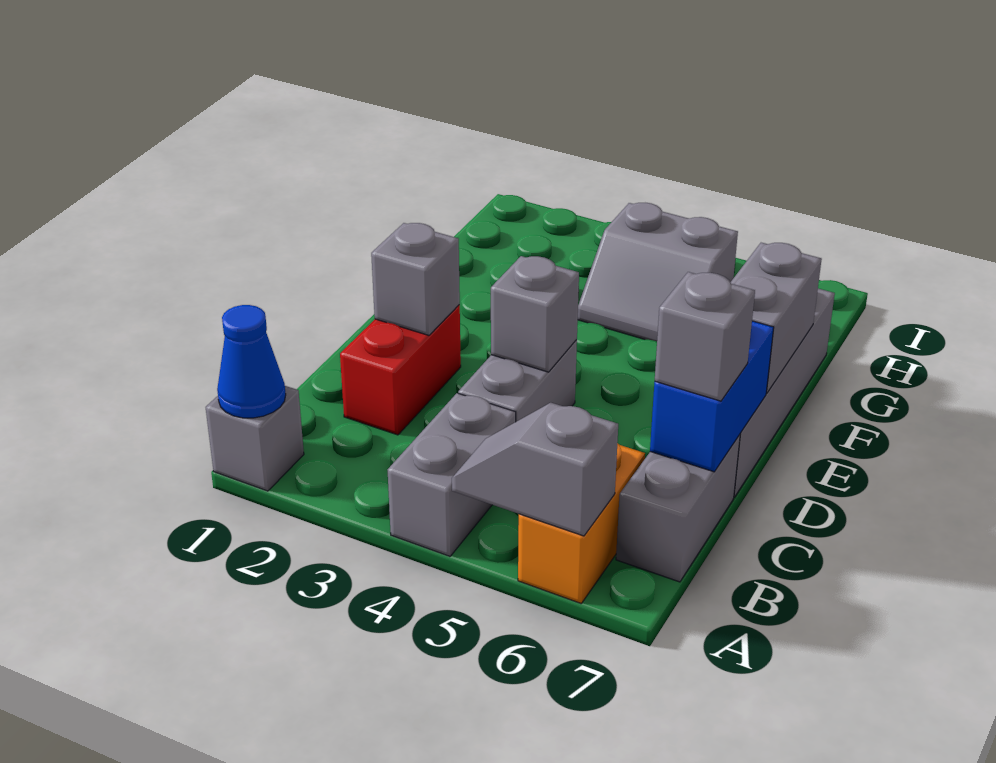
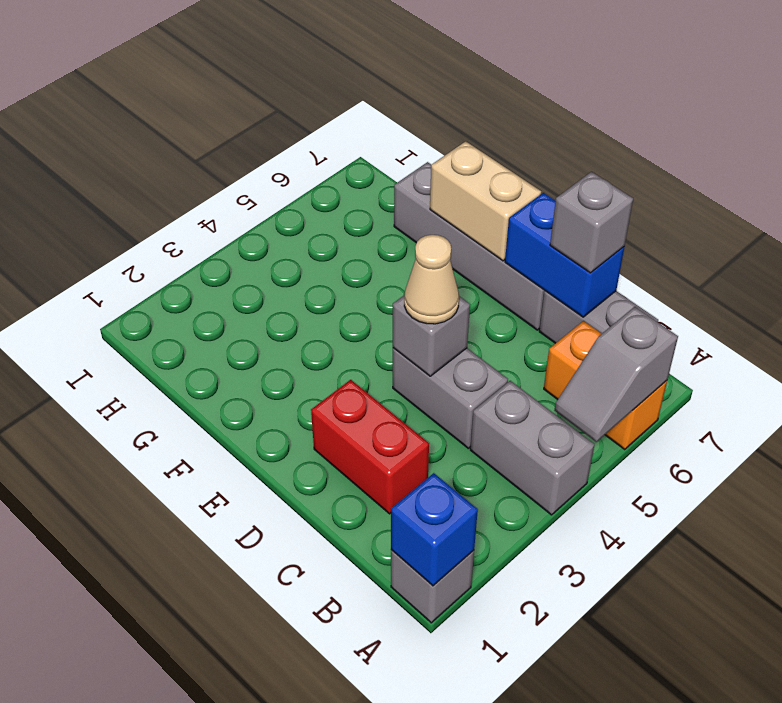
blue cone A1 level 2 -> blue brick A1 level 2
grey brick D2 level 2 -> none
none -> tan cone D4 level 3
grey brick E7:F7 level 2 -> tan brick E7:F7 level 2
grey slope G4:H5 level 1 top H -> none

